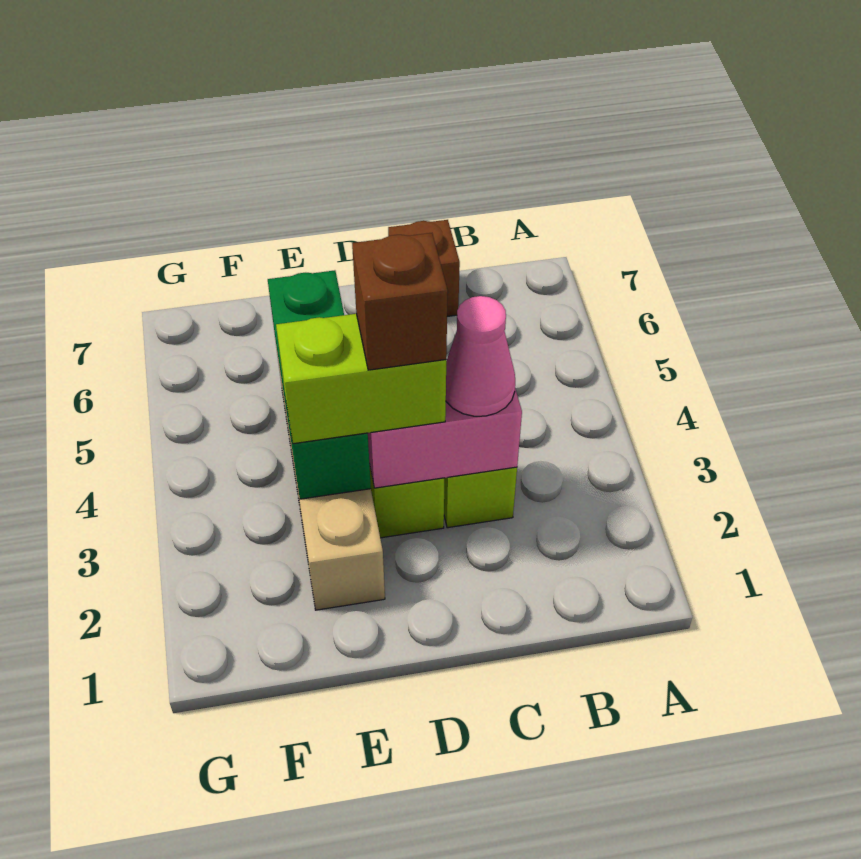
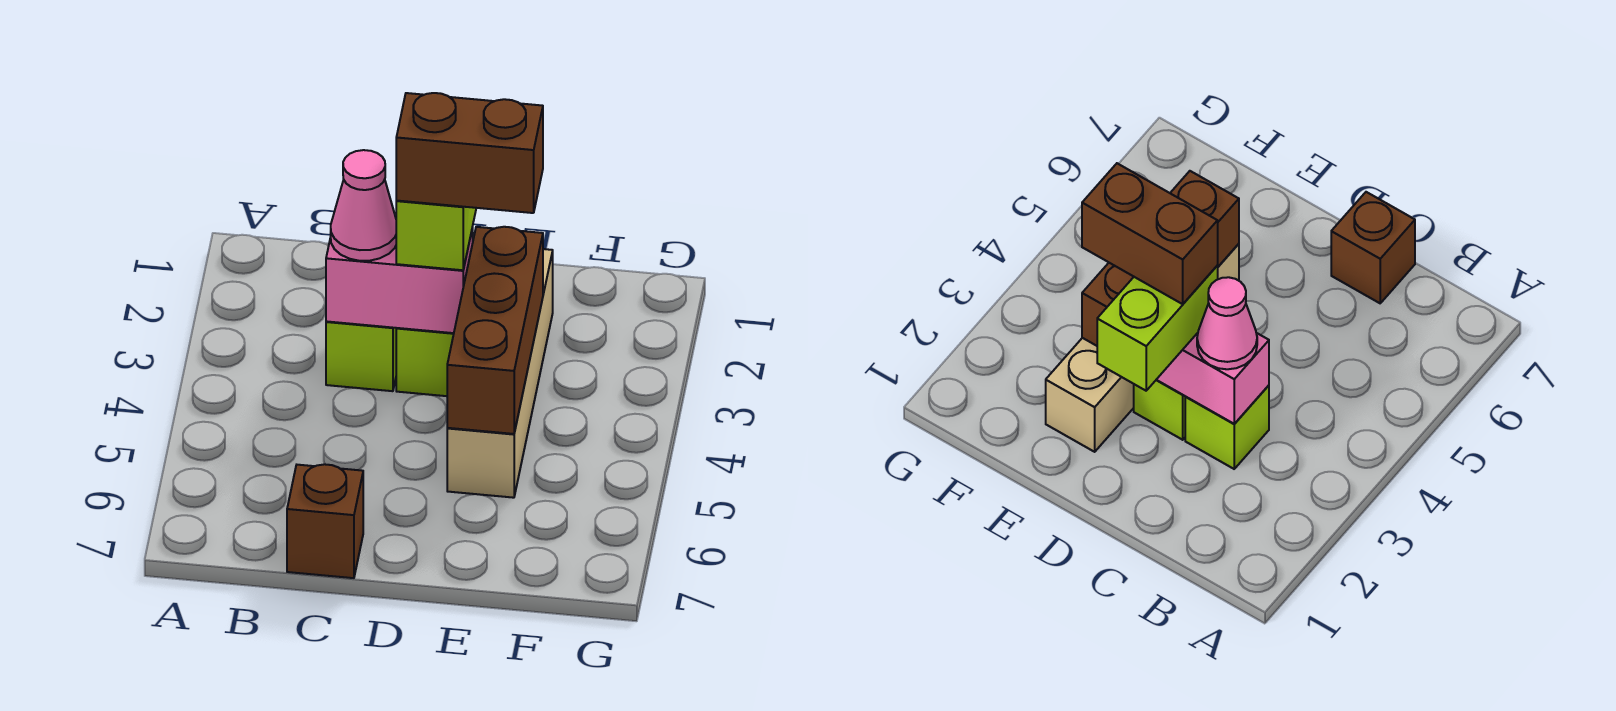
lime brick D3:E3 level 3 -> lime brick D2:D3 level 3
brown brick D3 level 4 -> brown brick D3:E3 level 4
green brick E3:E5 level 2 -> brown brick E3:E5 level 2

